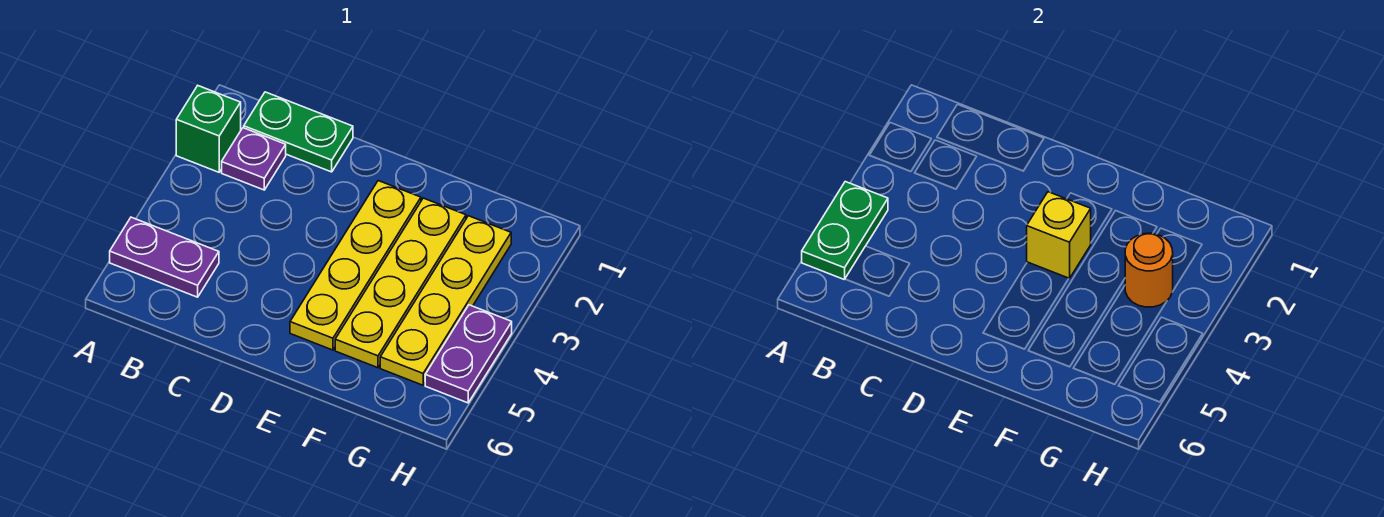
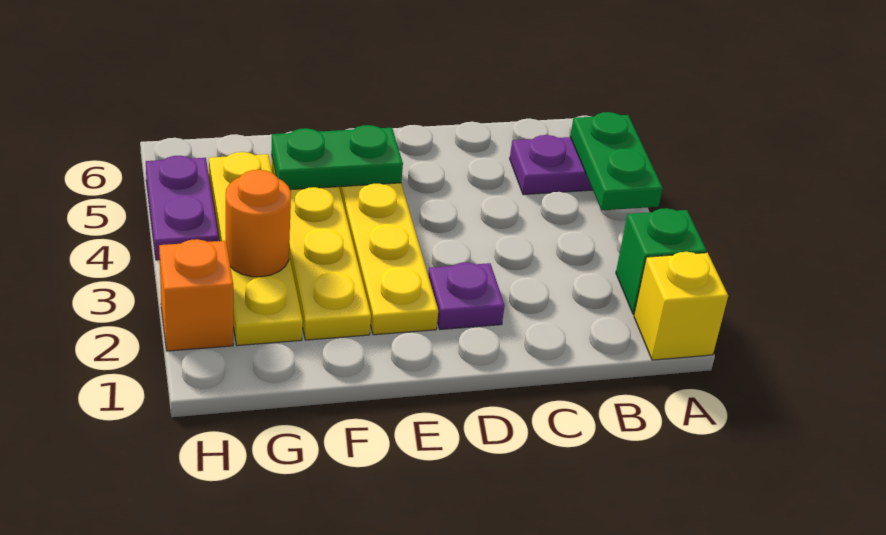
green plate B1:C1 level 1 -> green plate E5:F5 level 2
purple plate B2 level 1 -> purple plate D2 level 1
yellow brick E3 level 2 -> yellow brick A1 level 1
none -> orange brick H2 level 1

